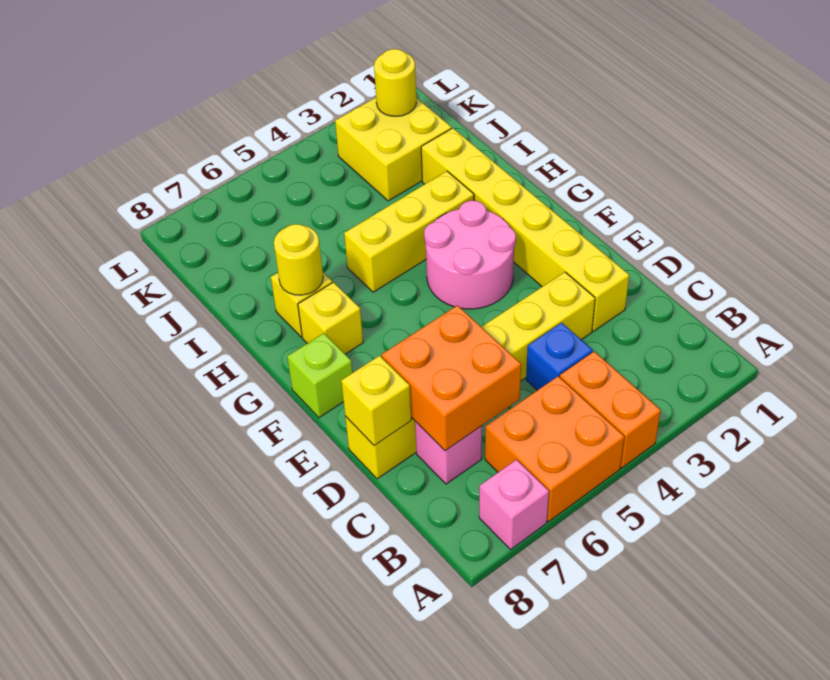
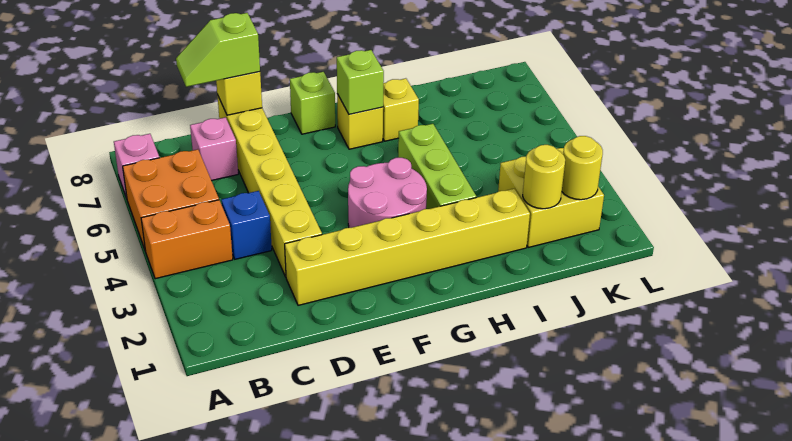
orange brick C6:D7 level 2 -> none
none -> lime slope C8:D8 level 3 top D
none -> lime brick G7 level 2
yellow brick H3:H5 level 1 -> lime brick H3:H5 level 1
yellow round brick H7 level 2 -> yellow round brick J2 level 2

